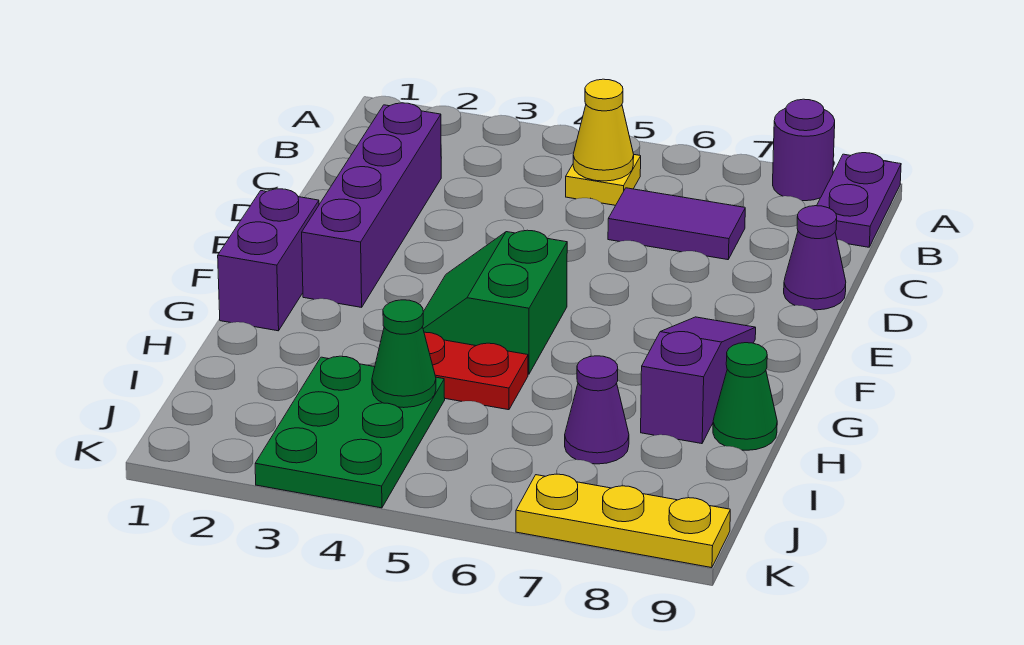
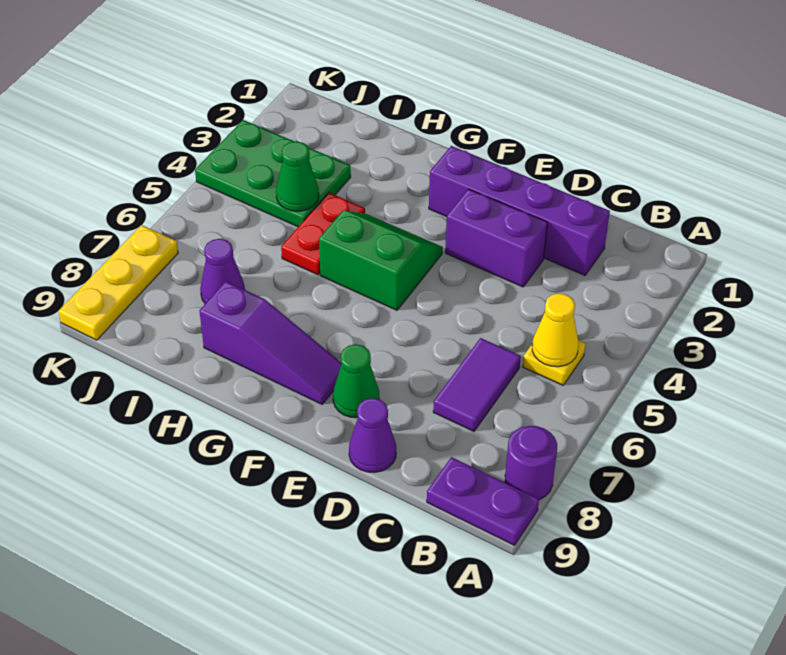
purple brick F1:G1 level 1 -> purple brick D3:E3 level 1
green cone H9 level 1 -> green cone E8 level 1

